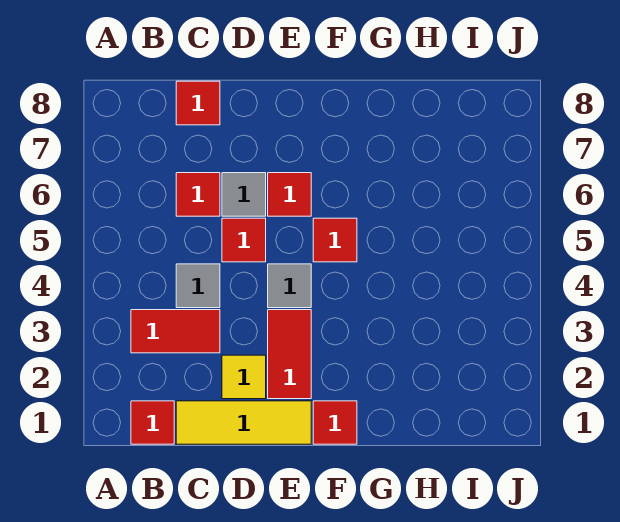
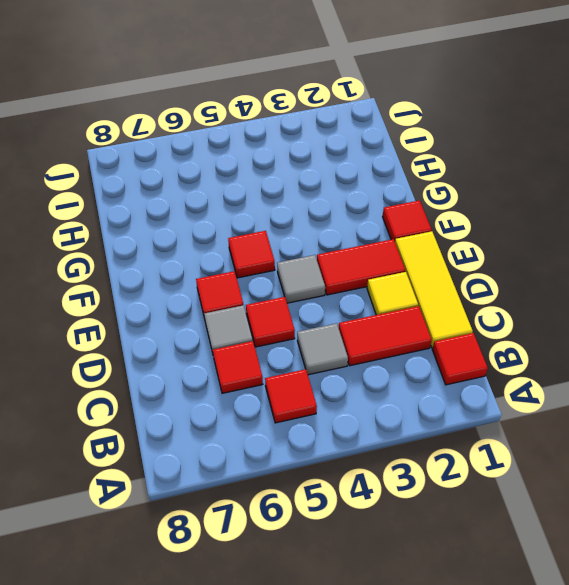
red tile B3:C3 level 1 -> red tile C2:C3 level 1
red tile C8 level 1 -> red tile B5 level 1

